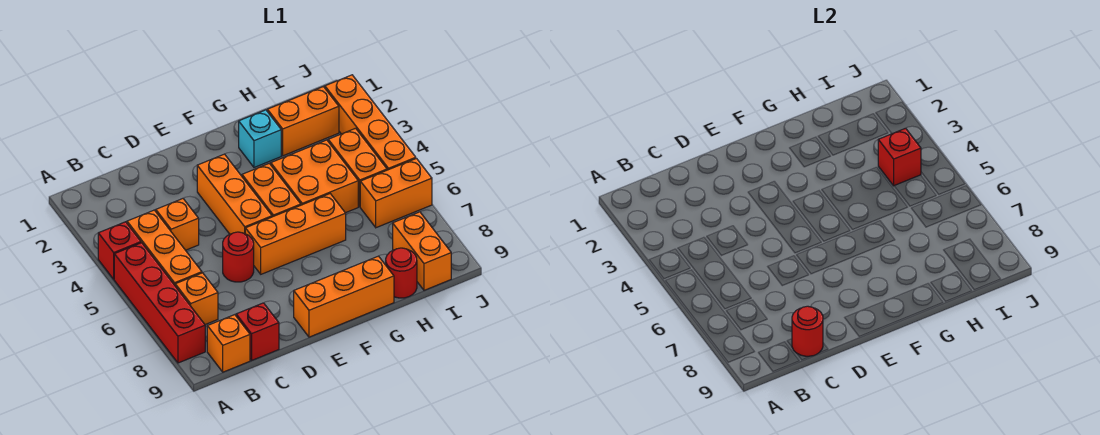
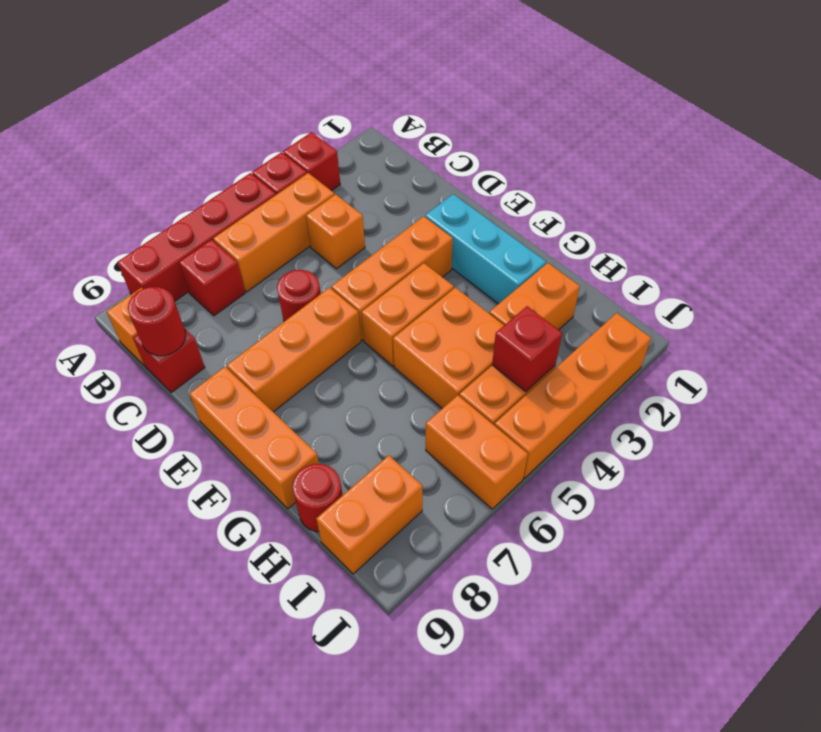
none -> red brick A3 level 1
orange brick B7 level 1 -> red brick B7 level 1
orange brick E6:G6 level 1 -> orange brick E6:E8 level 1
cyan brick G2 level 1 -> cyan brick E2:G2 level 1
orange brick H2:I2 level 1 -> orange brick H2:H3 level 1

